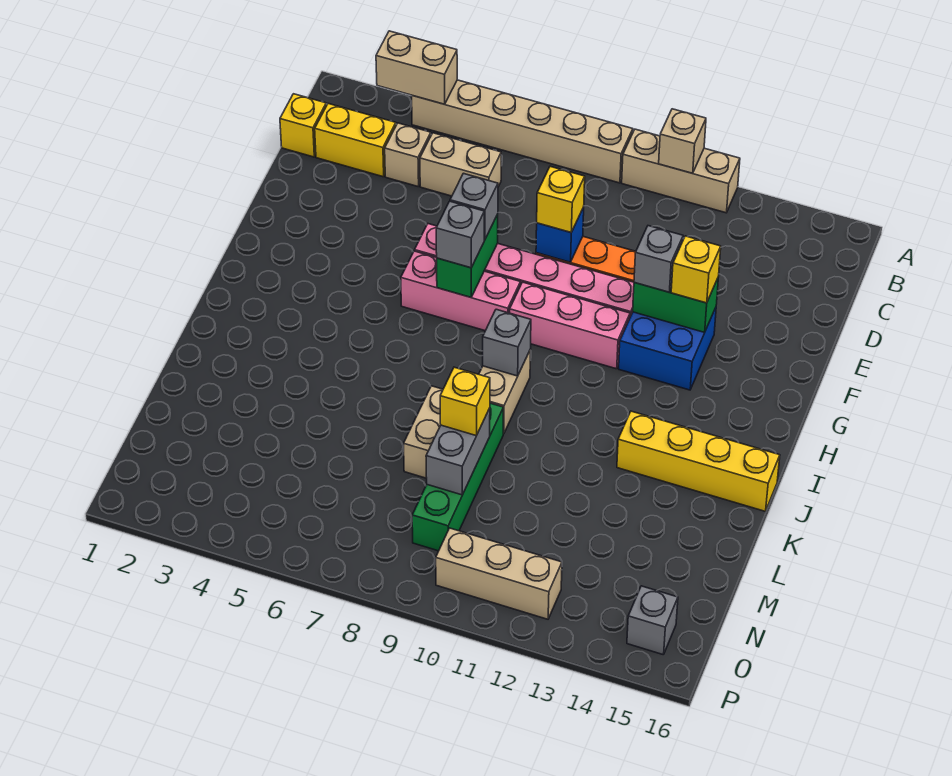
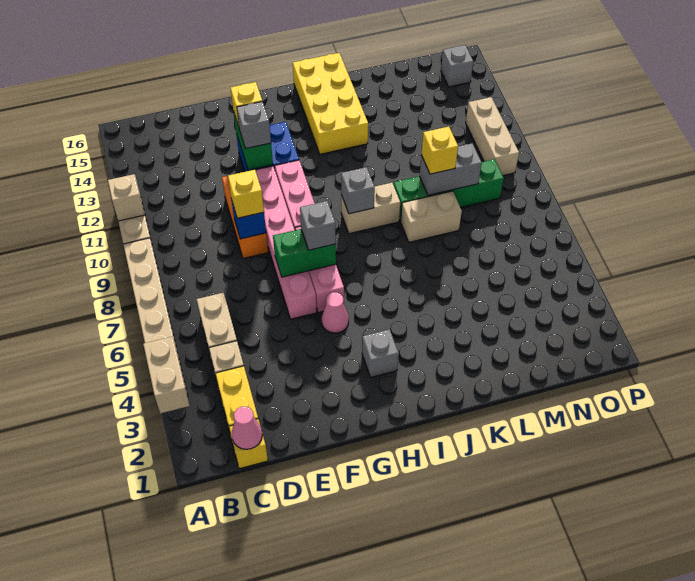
none -> pink cone C1 level 2
grey brick F7 level 3 -> grey brick H3 level 1
none -> pink cone G5 level 1
yellow brick J13:J16 level 1 -> yellow brick I13:J16 level 1

